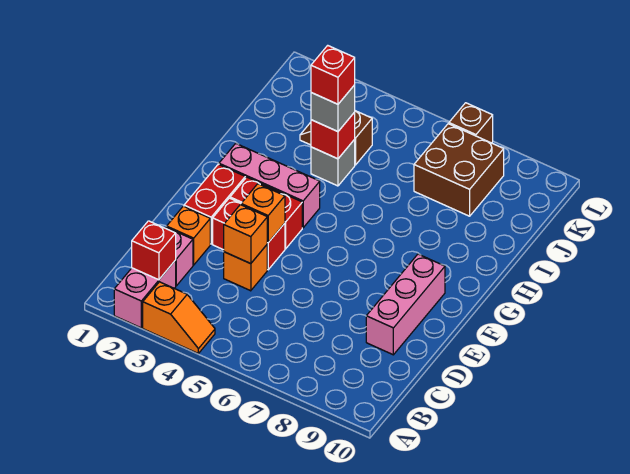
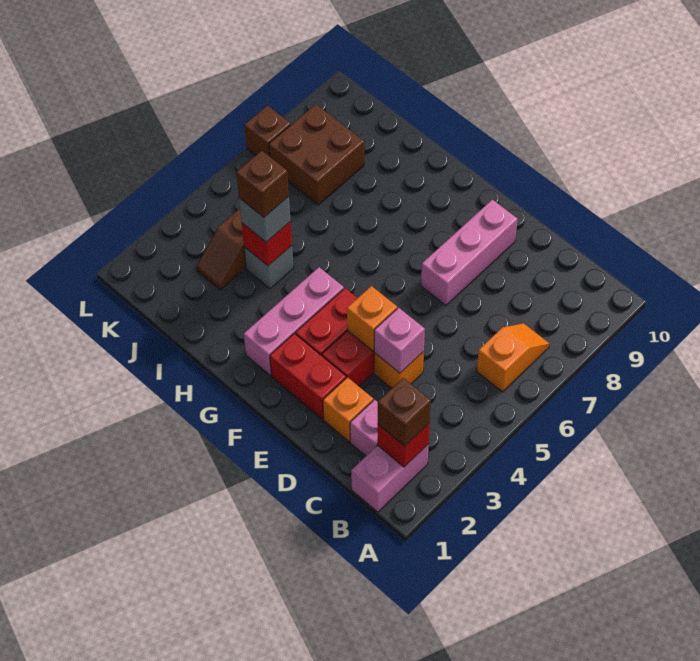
pink brick A2:B2 level 1 -> pink brick B1:B2 level 1
orange slope A3:A4 level 1 top 3 -> orange slope B6:B7 level 1 top 6
none -> brown brick B2 level 3
orange brick D4 level 2 -> pink brick D4 level 2
pink brick D9:F9 level 1 -> pink brick E7:E9 level 1
red brick I4 level 4 -> brown brick I4 level 4

